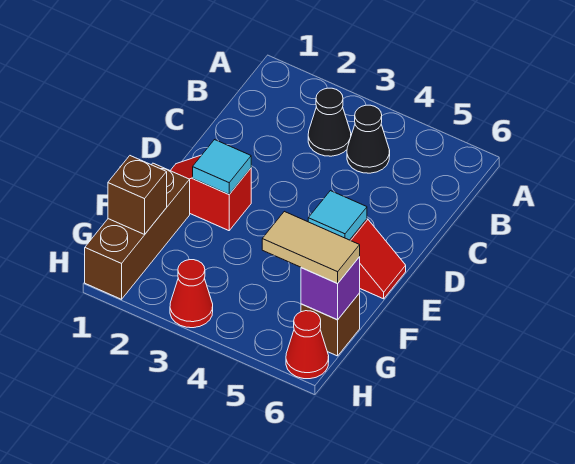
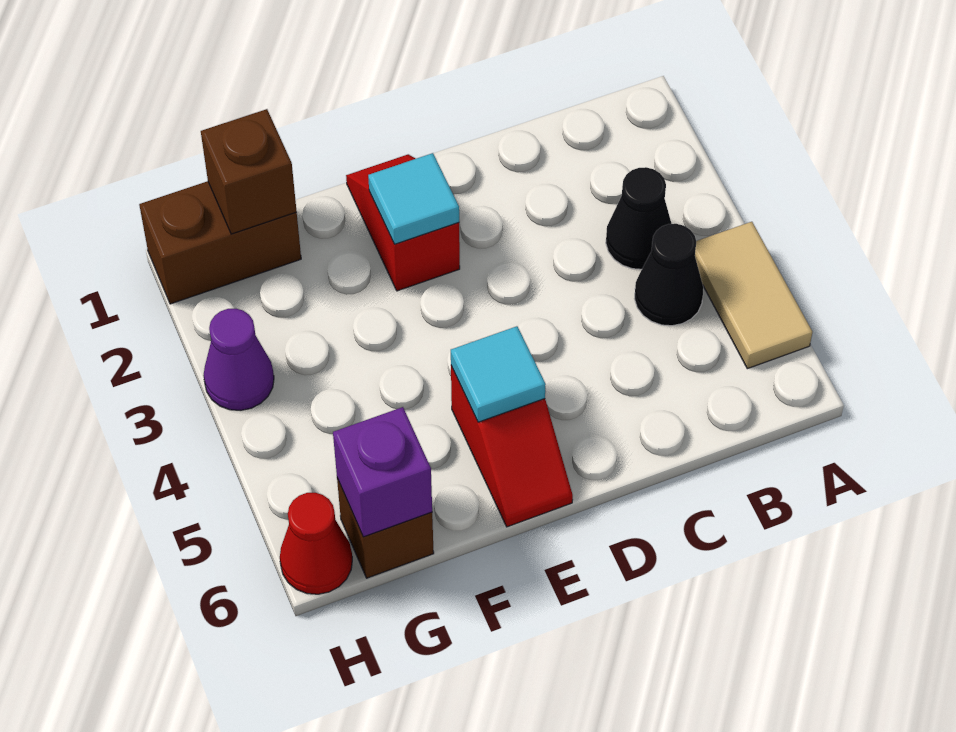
brown brick F1:H1 level 1 -> brown brick G1:H1 level 1
tan tile G5:G6 level 3 -> tan tile A4:A5 level 1
red cone H3 level 1 -> purple cone H3 level 1

